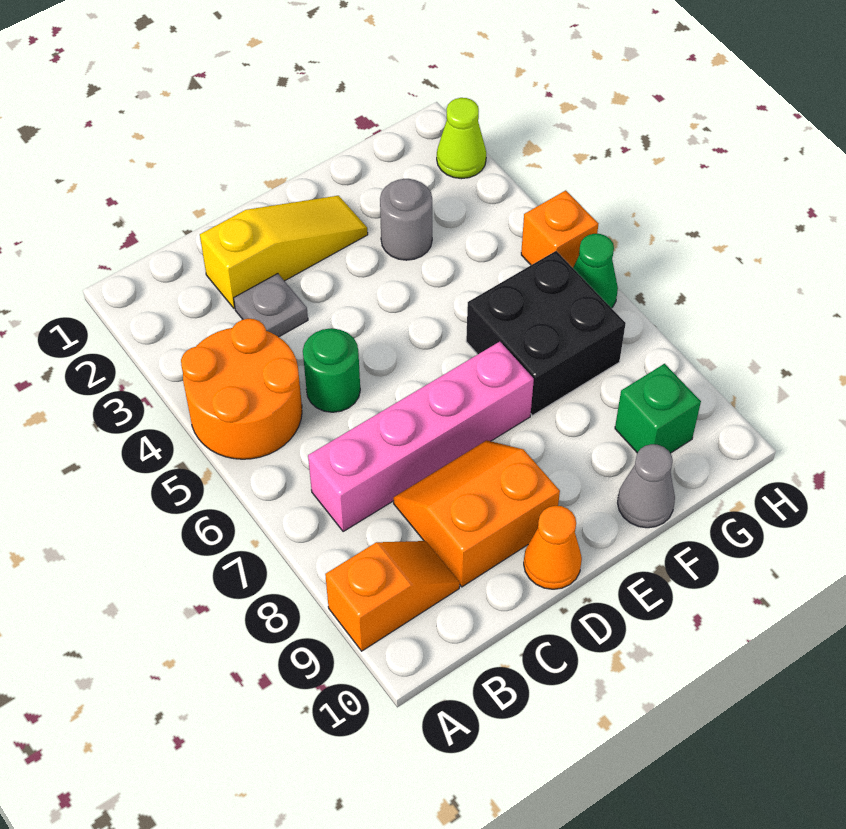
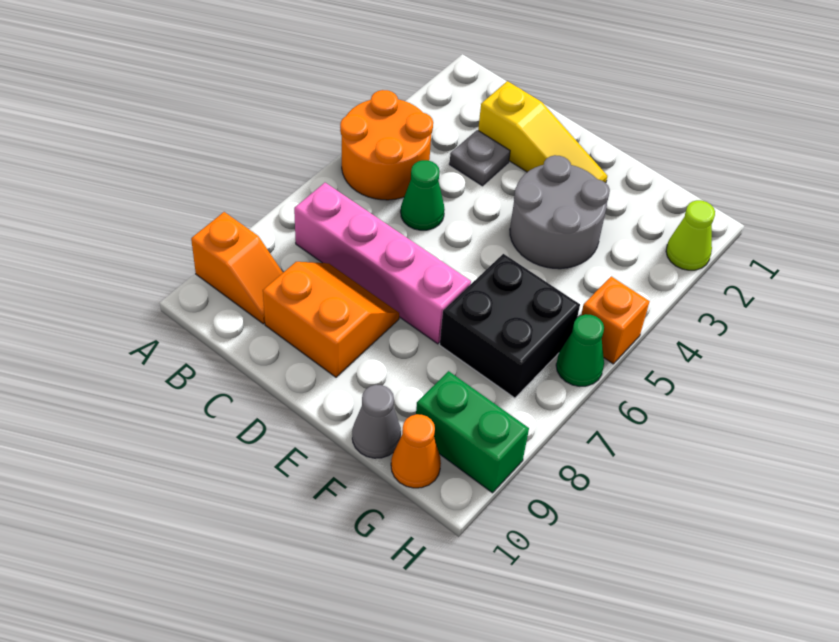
green round brick C5 level 1 -> green cone C5 level 1
orange cone D10 level 1 -> orange cone G10 level 1
grey round brick F3 level 1 -> grey round brick E3:F4 level 1
green brick G9 level 1 -> green brick G9:H9 level 1

